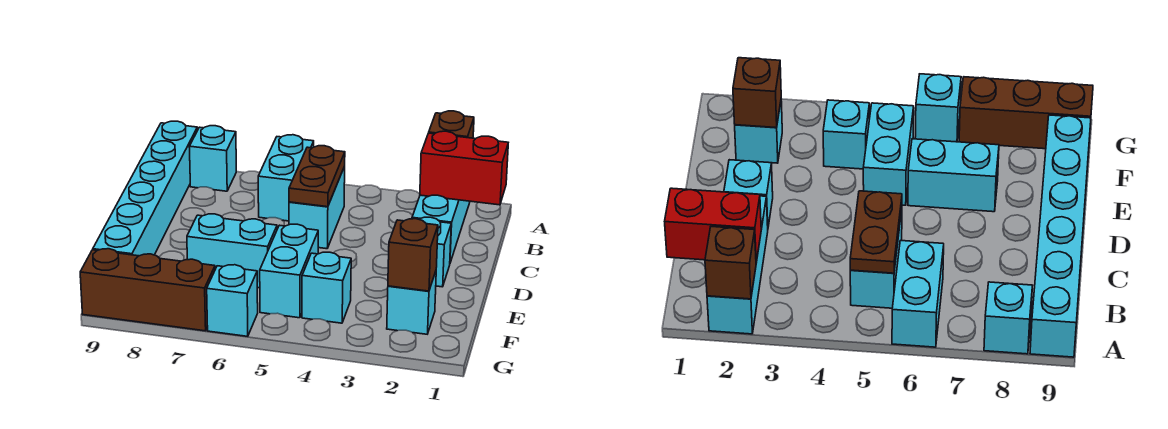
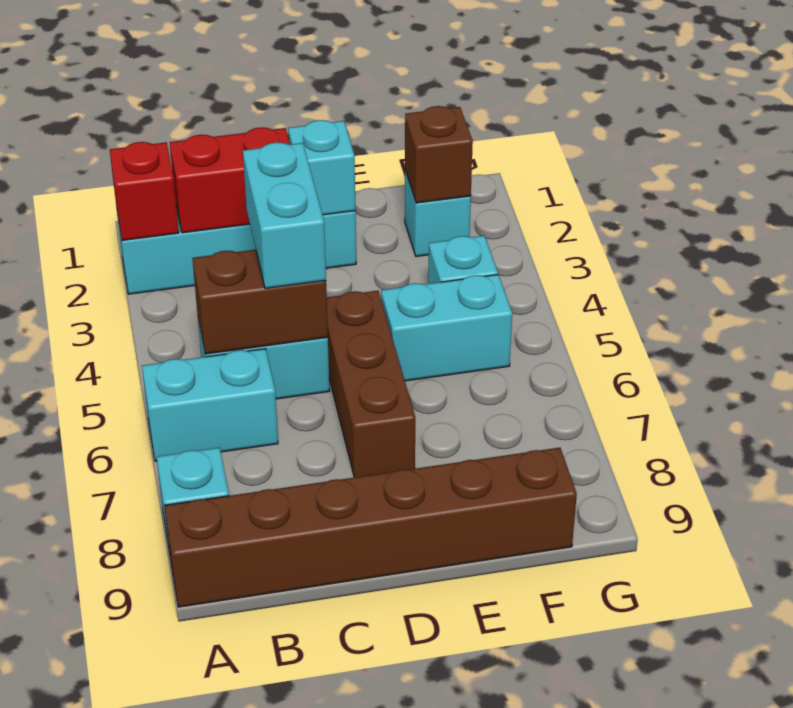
brown brick A2 level 2 -> red brick A2 level 2
cyan brick A9:F9 level 1 -> brown brick A9:F9 level 1
red brick B1:B2 level 2 -> red brick B2:C2 level 2
brown plate B5:C5 level 2 -> brown brick B5:C5 level 2
cyan brick E6:E7 level 1 -> cyan brick C4:C5 level 3
cyan brick G6 level 1 -> cyan brick D2 level 2
brown brick G7:G9 level 1 -> brown brick D5:D7 level 1

